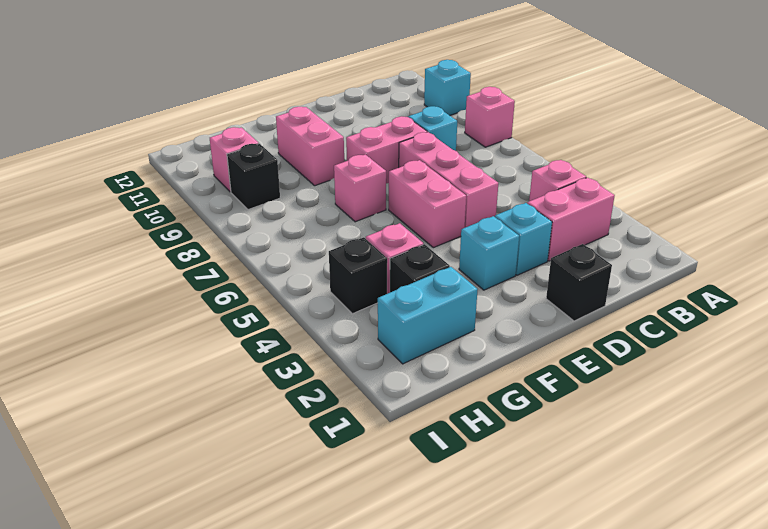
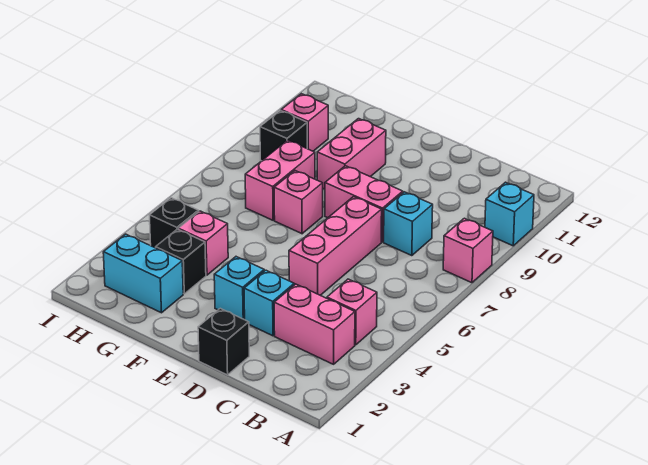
pink brick E5:E6 level 1 -> pink brick G7:G8 level 1

